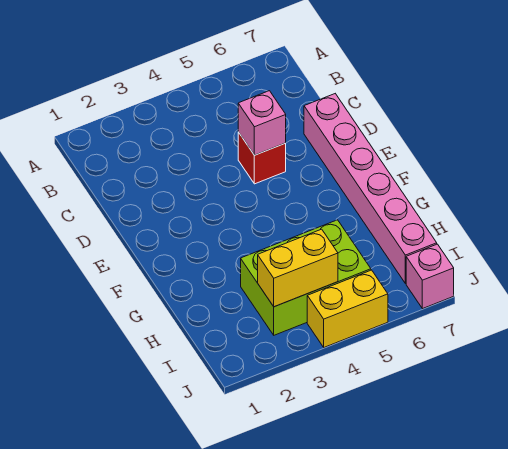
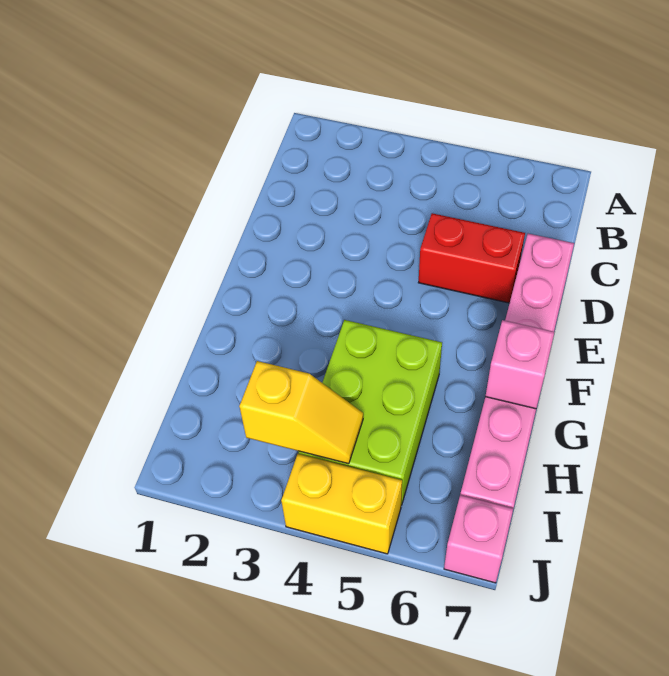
red brick D5 level 1 -> red brick D5:D6 level 1
pink brick D5 level 2 -> pink brick G7 level 2
lime brick H3:I5 level 1 -> lime brick G4:I5 level 1
yellow brick I3:I4 level 2 -> yellow slope I3:I4 level 2 top 3

